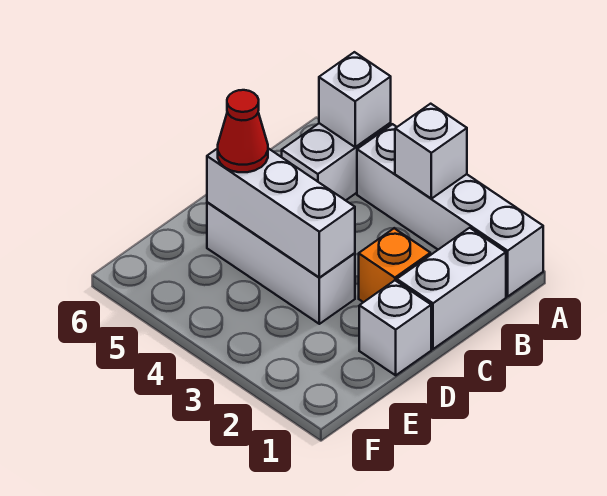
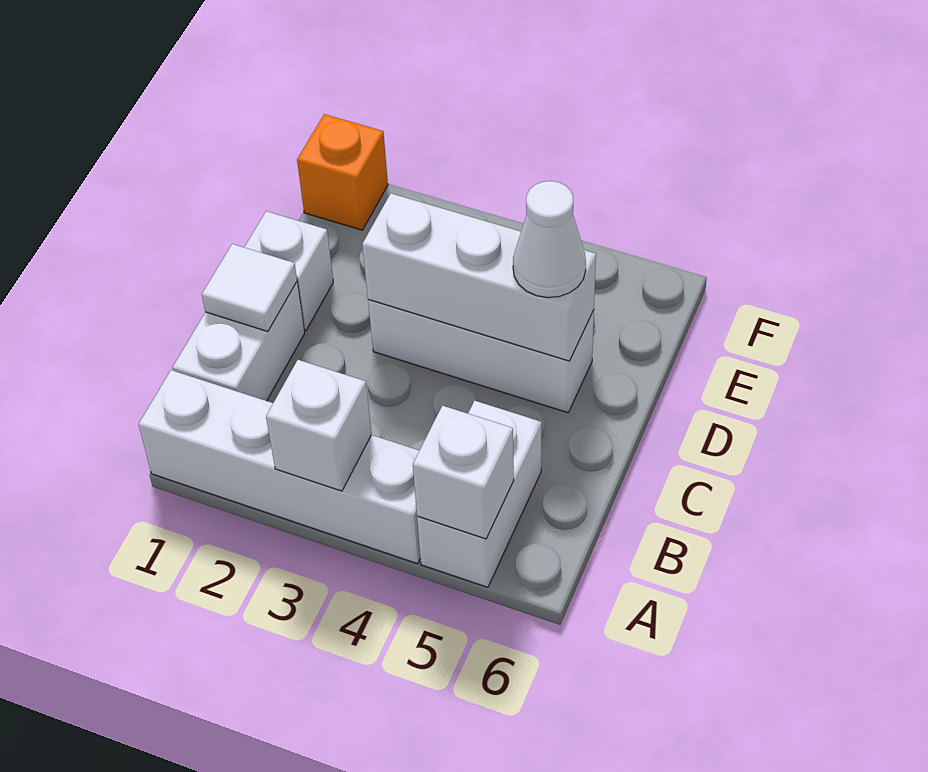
none -> white tile C1 level 2
orange brick C2 level 1 -> orange brick F1 level 1
red cone D5 level 3 -> white cone D5 level 3

